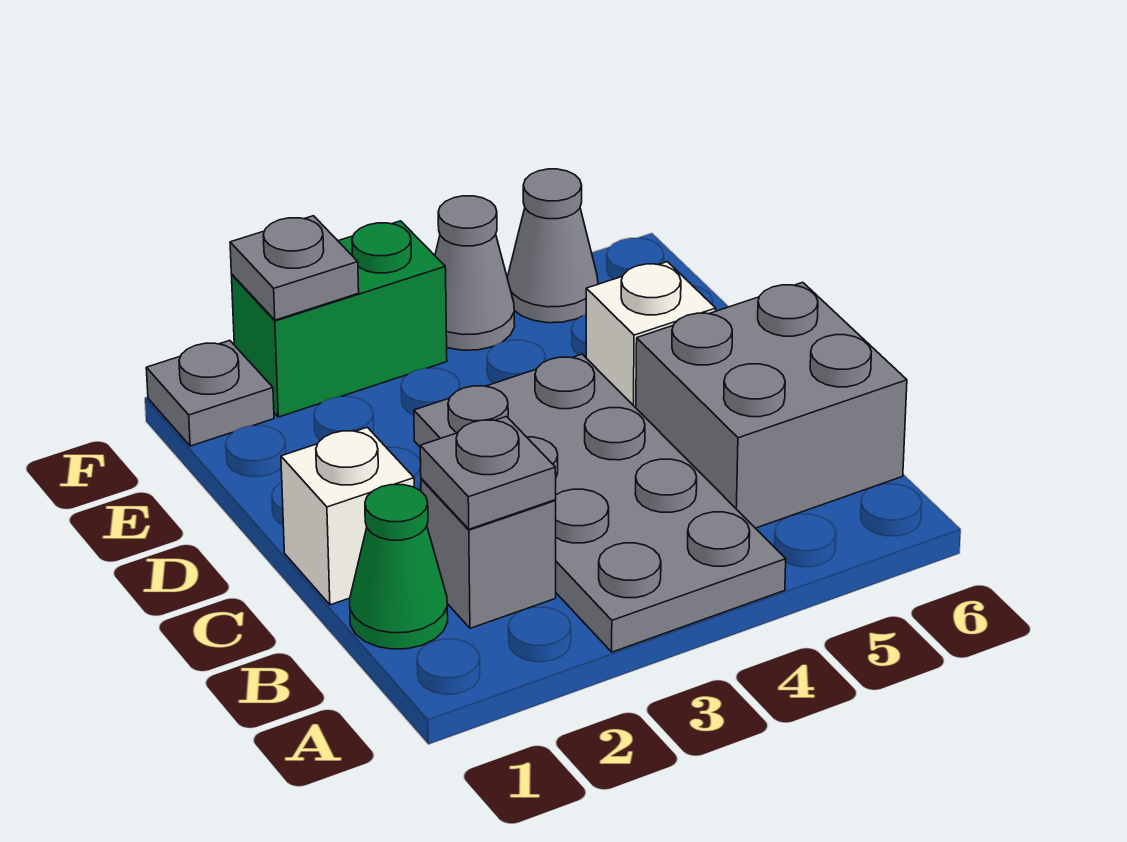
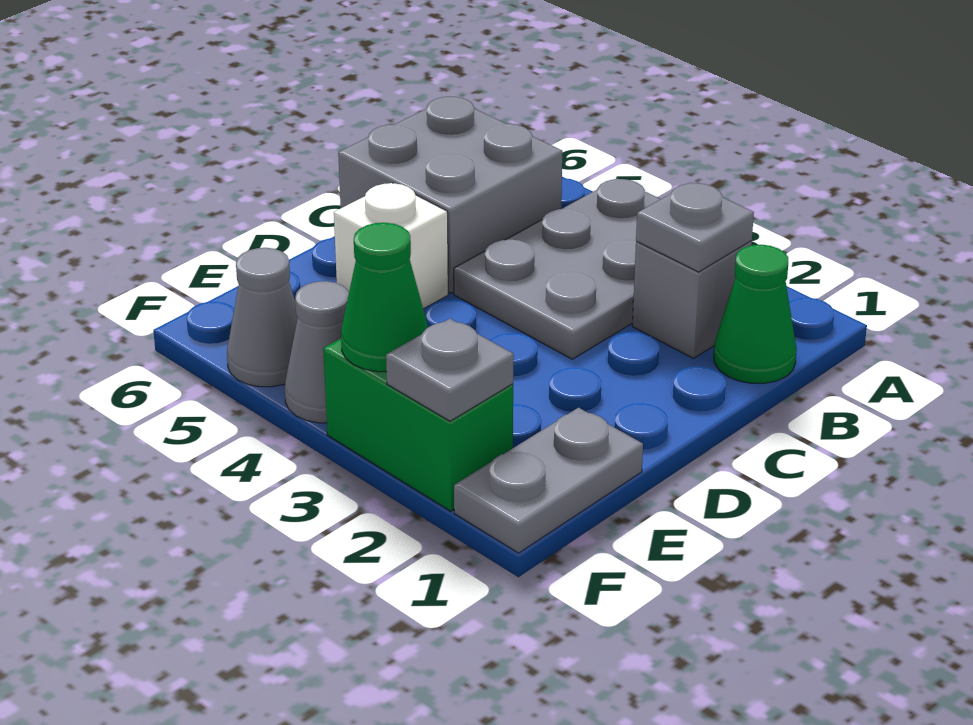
grey plate A3:D4 level 1 -> grey plate A3:C4 level 1
white brick C1 level 1 -> none
grey plate F1 level 1 -> grey plate E1:F1 level 1
none -> green cone F3 level 2

